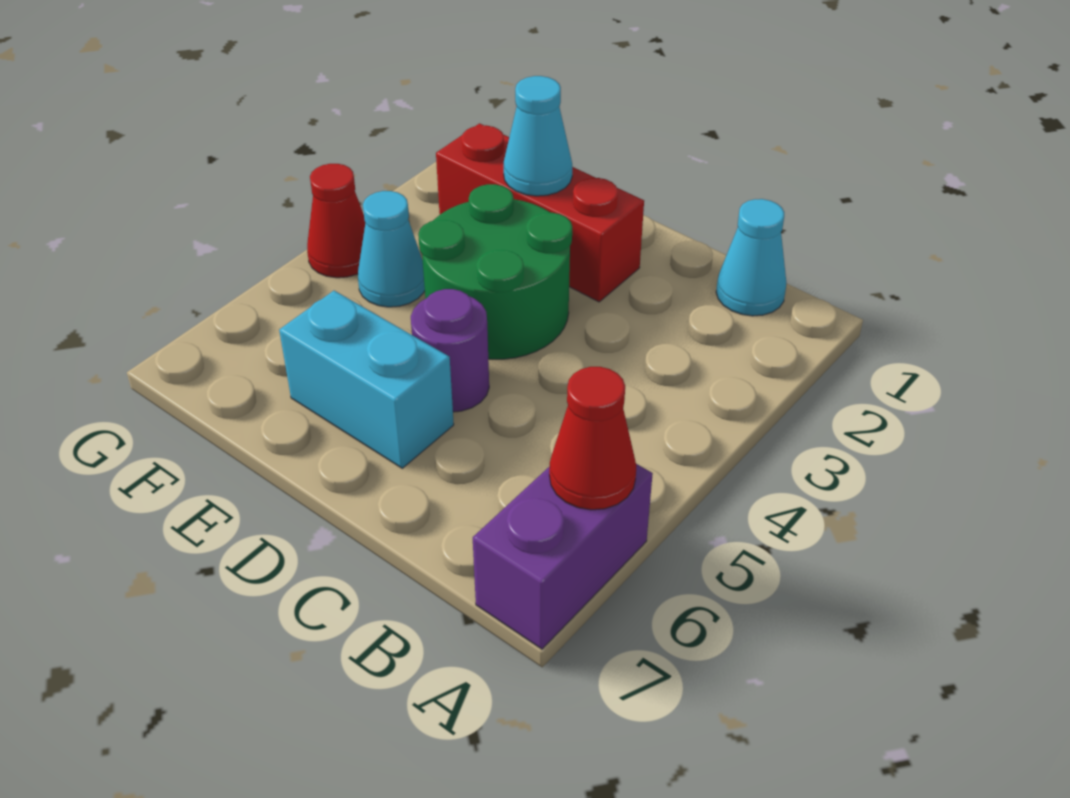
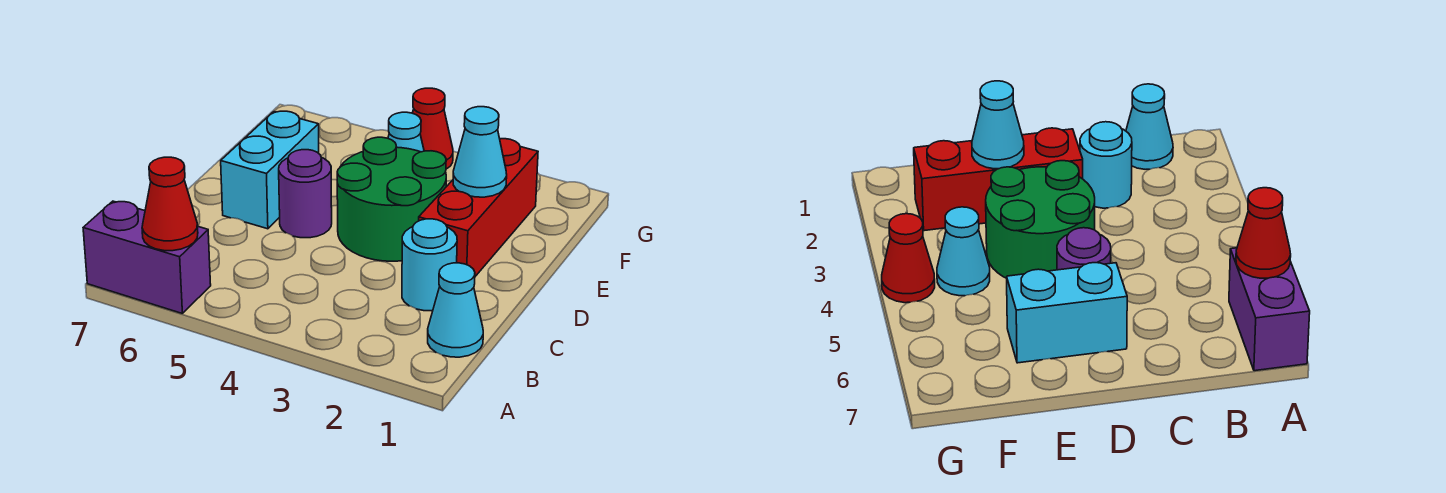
none -> cyan round brick C2 level 1

